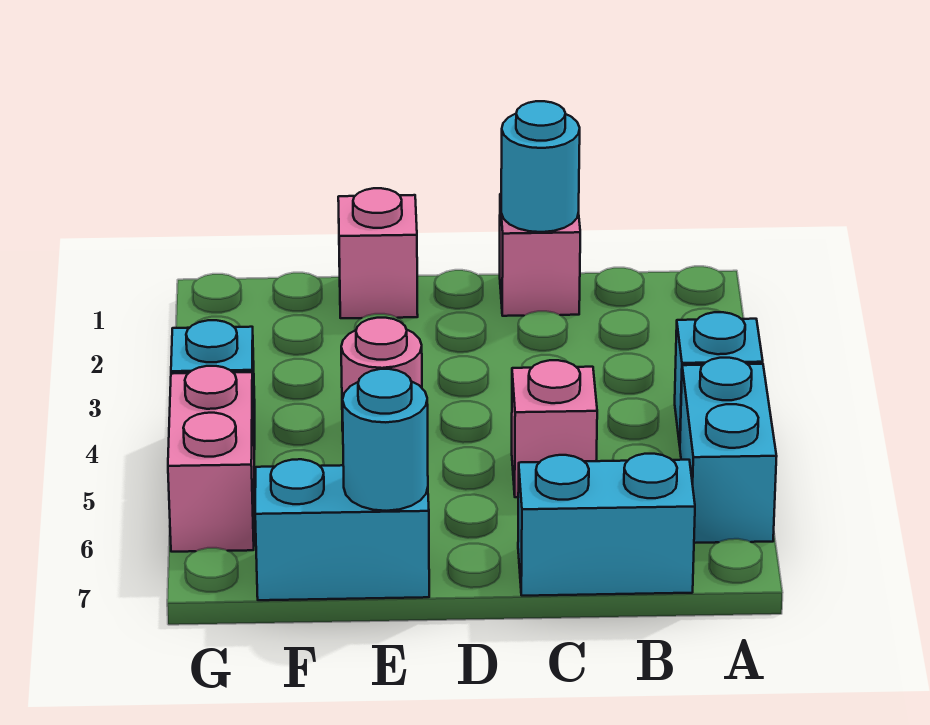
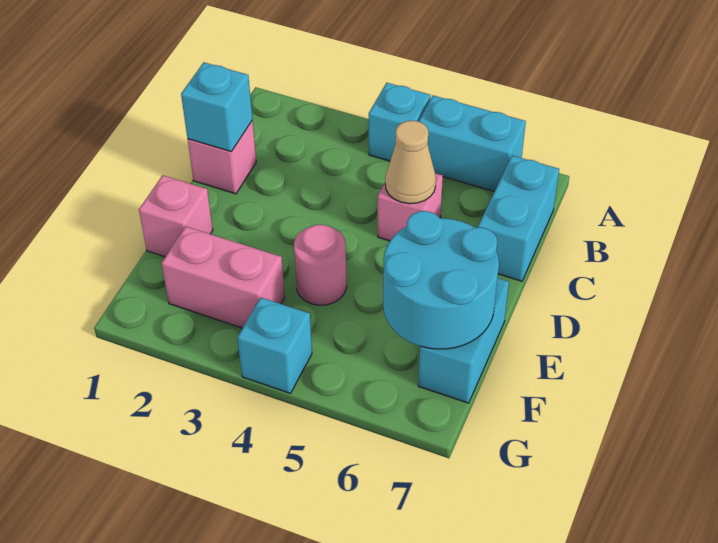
cyan round brick C1 level 2 -> cyan brick C1 level 2
none -> tan cone C5 level 2
cyan round brick E7 level 2 -> cyan round brick E6:F7 level 2
pink brick G5:G6 level 1 -> pink brick F2:F3 level 1

